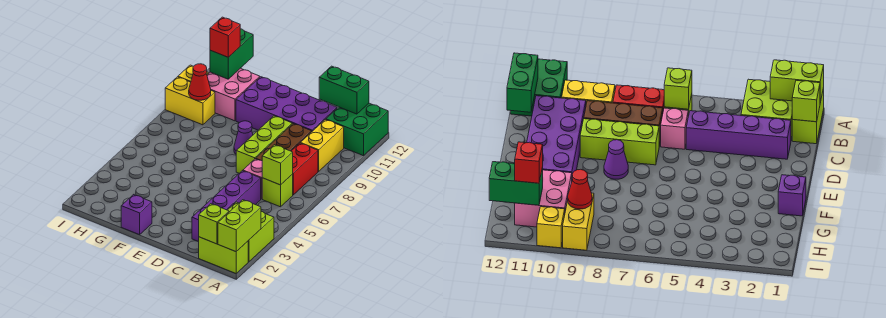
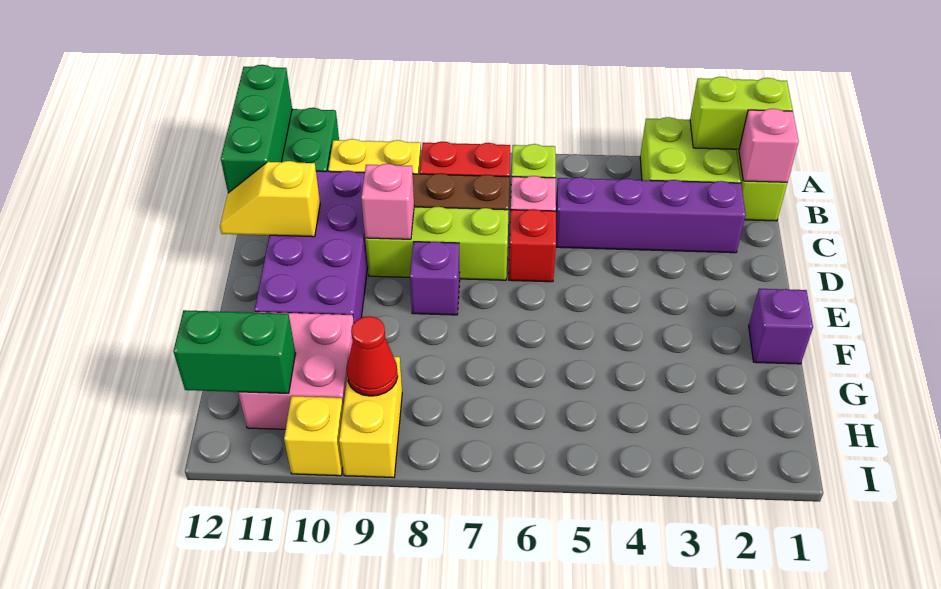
lime brick B1 level 2 -> pink brick B1 level 2
lime brick B6 level 2 -> none
green brick B12:C12 level 2 -> green brick A12:C12 level 2
none -> pink brick D9 level 2
none -> yellow slope D11:D12 level 2 top 11
purple cone E8 level 1 -> purple brick E8 level 1
red brick H11 level 3 -> red brick D6 level 1

